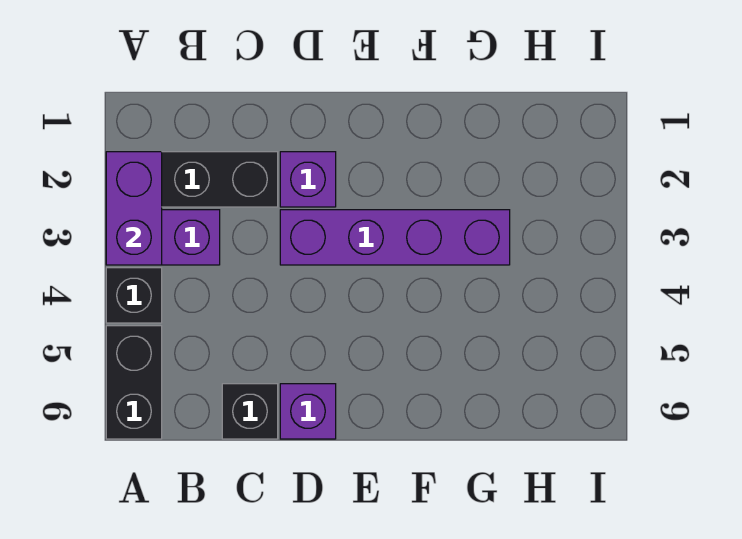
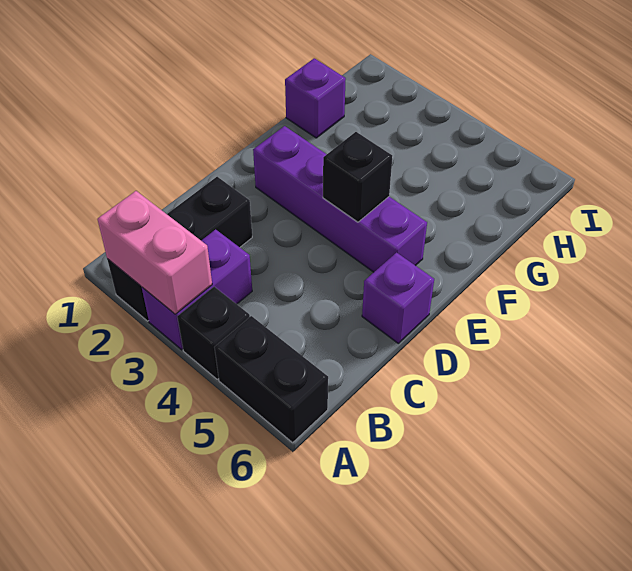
purple brick A2:A3 level 2 -> pink brick A2:A3 level 2
black brick C6 level 1 -> black brick E4 level 2
purple brick D2 level 1 -> purple brick G1 level 1
purple brick D3:G3 level 1 -> purple brick E2:E5 level 1

